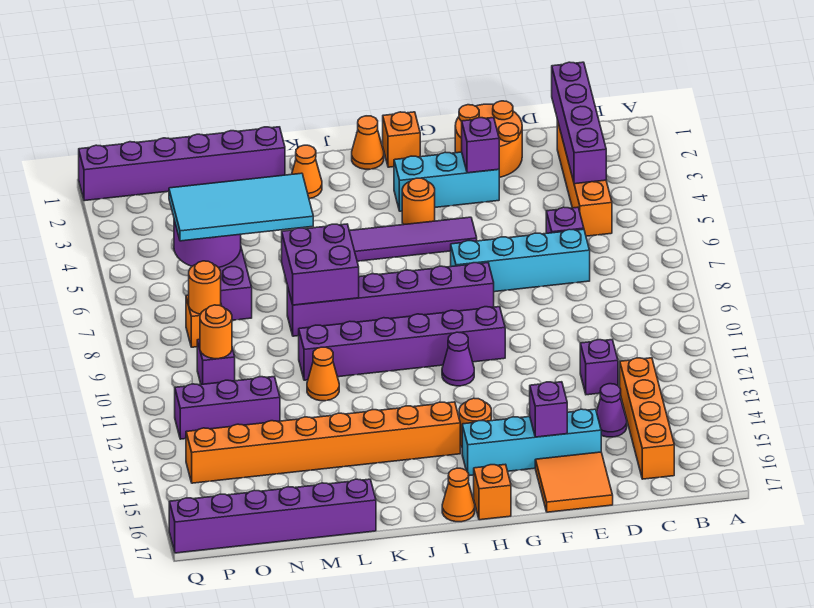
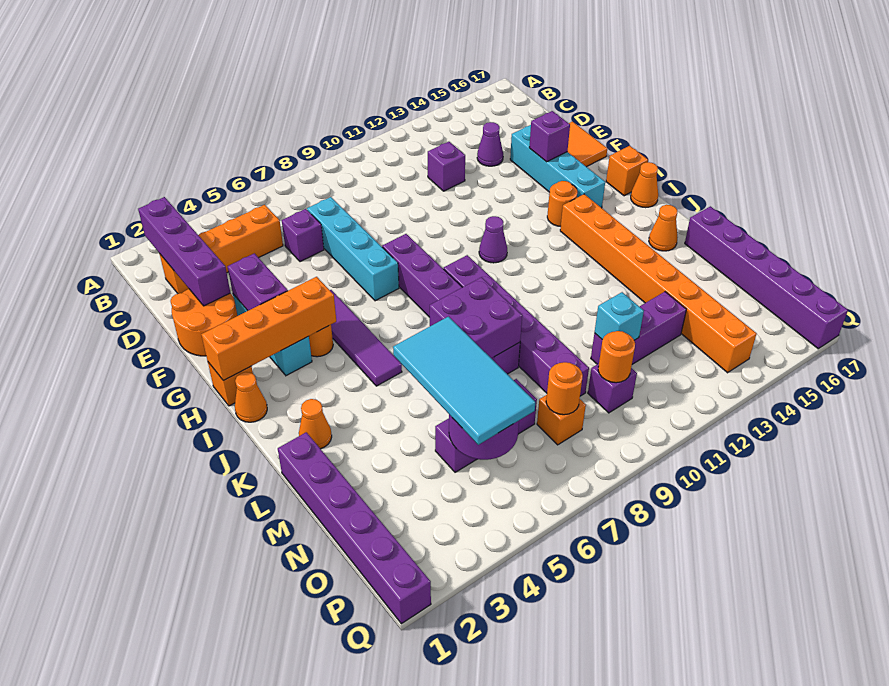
purple brick C1:C4 level 2 -> purple brick B2:E2 level 2
orange brick C13:C16 level 1 -> orange brick H1:H4 level 2
purple brick F3 level 2 -> purple brick F3:G3 level 2
purple brick G10:L10 level 1 -> purple brick I9:N9 level 1
orange cone L11 level 1 -> orange cone K16 level 1
none -> cyan brick N11 level 2
purple brick N12:P12 level 1 -> purple brick N11:N13 level 1

